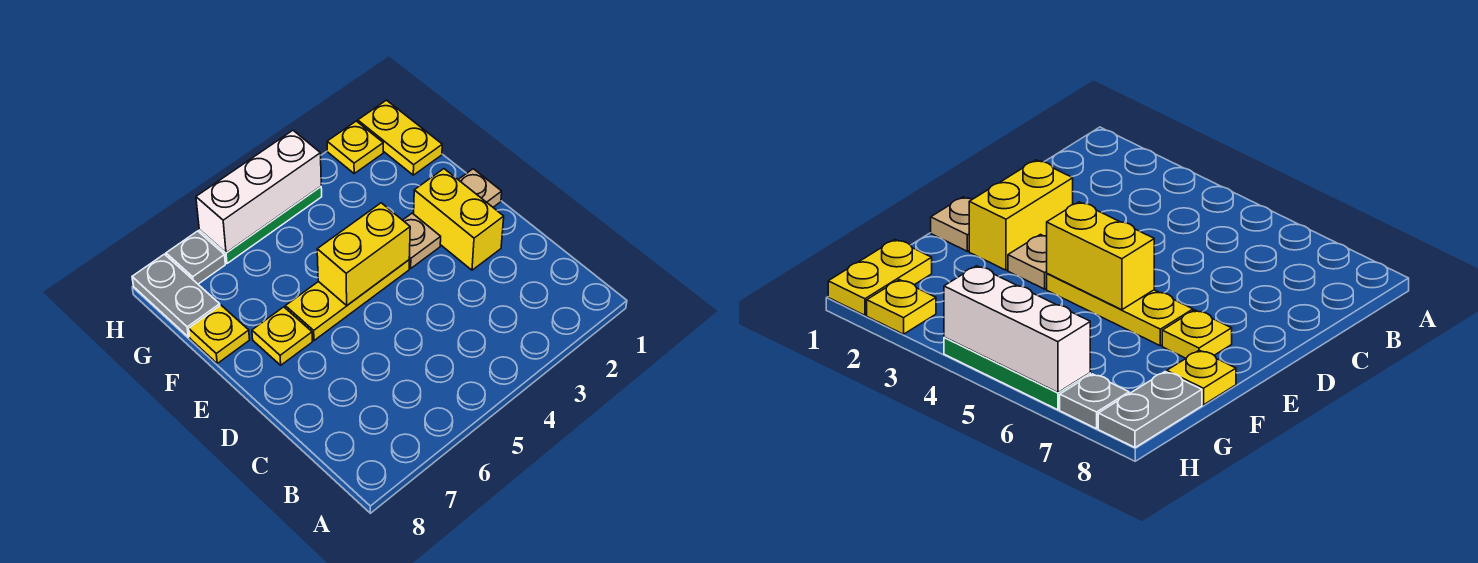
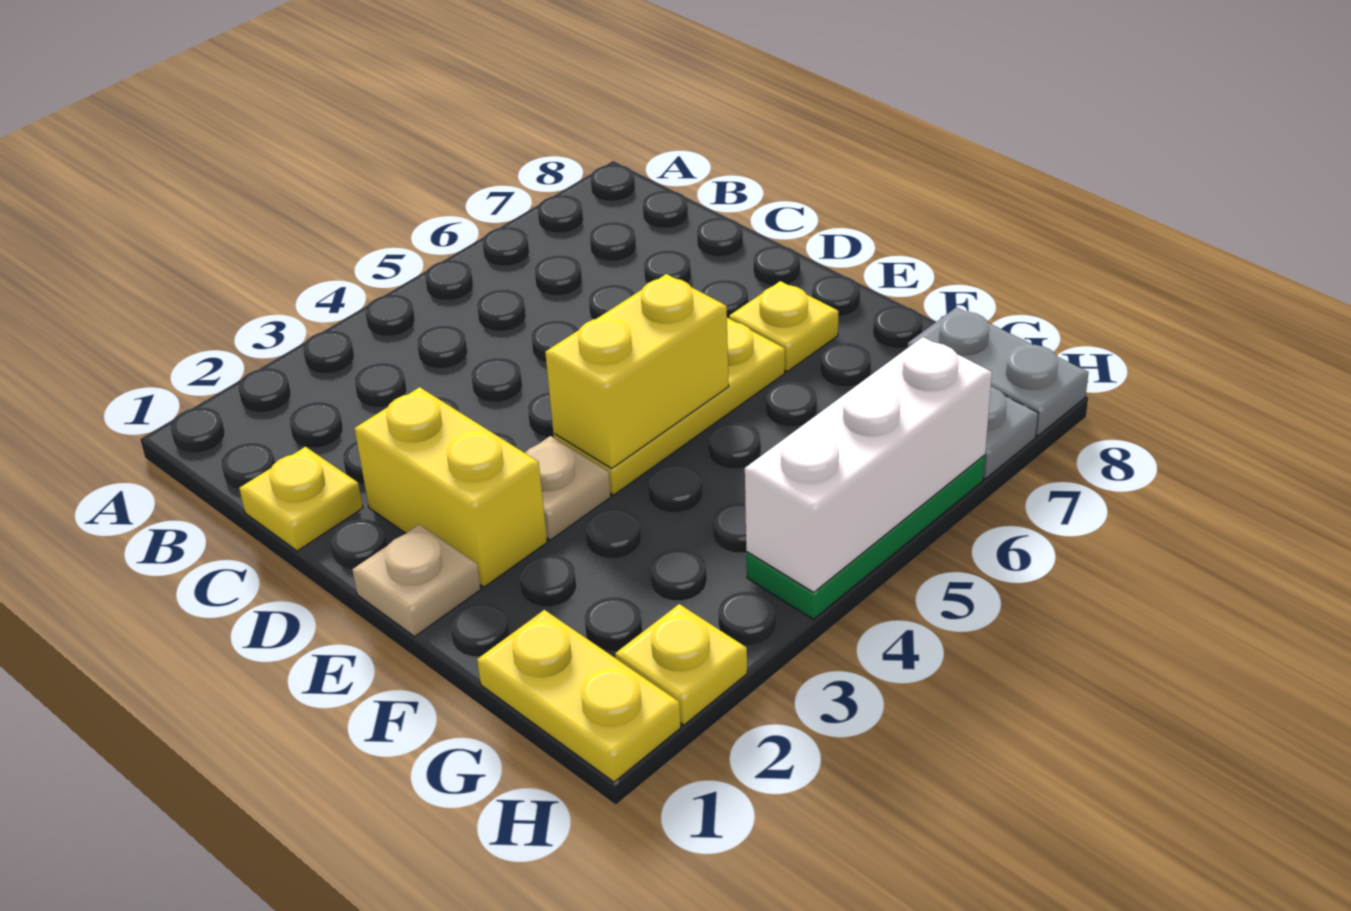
yellow plate F8 level 1 -> yellow plate C1 level 1

